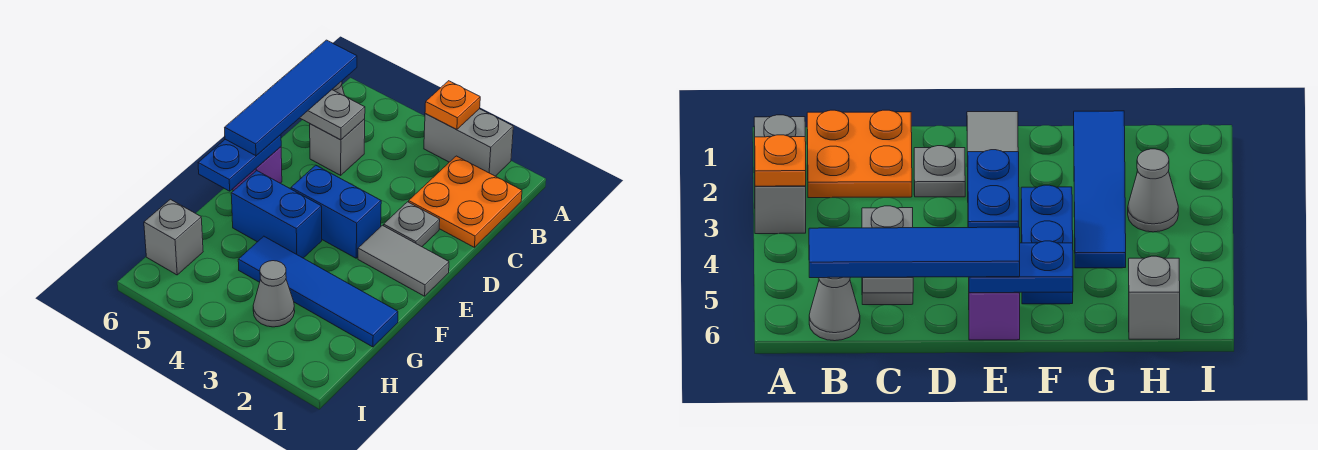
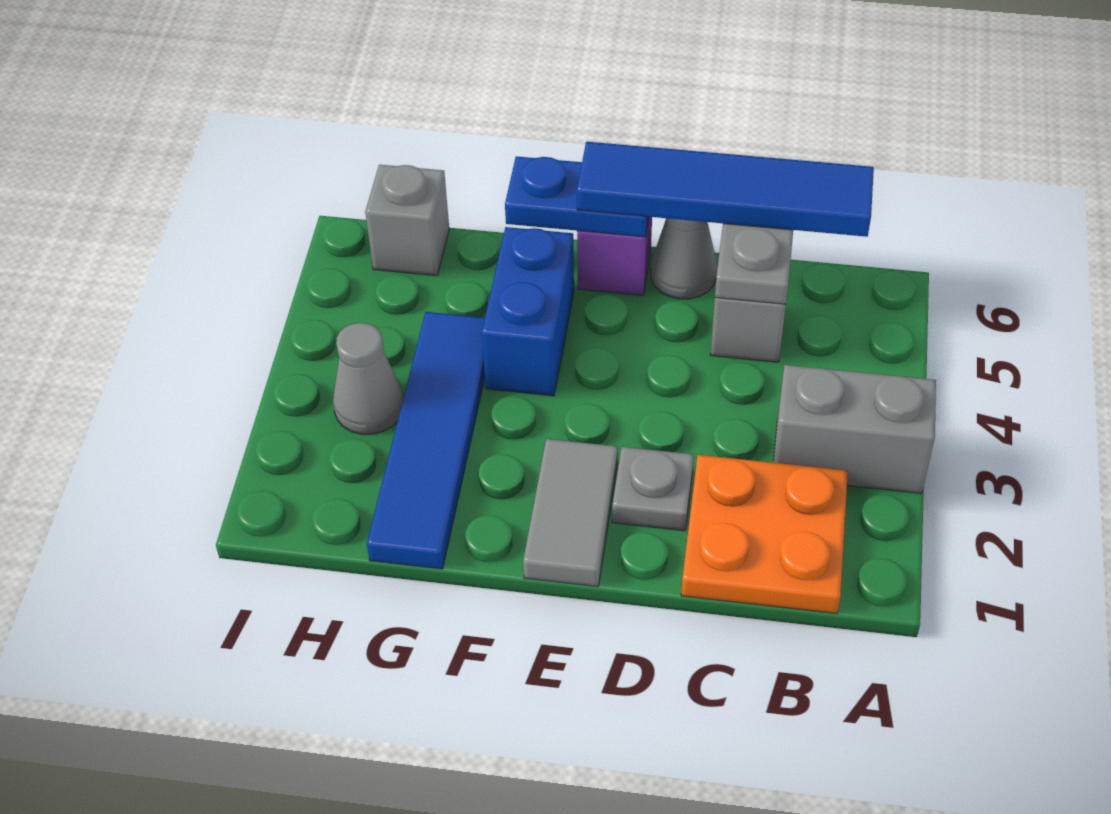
grey brick A2:A3 level 1 -> grey brick A3:B3 level 1
orange plate A3 level 2 -> none
grey cone B6 level 1 -> grey cone D6 level 1
blue brick E3:E4 level 1 -> none

